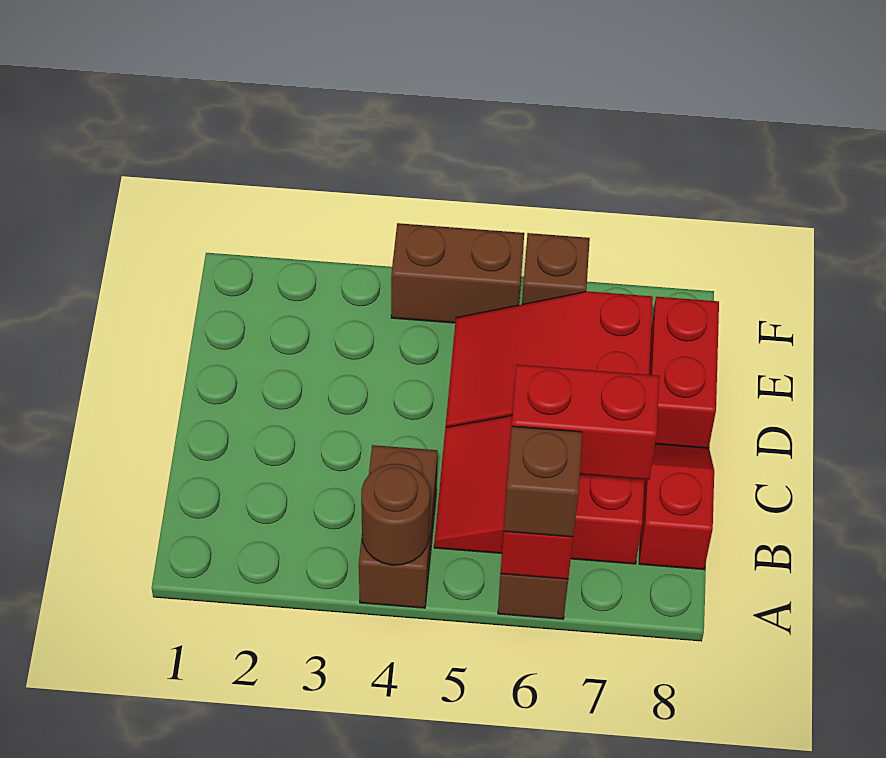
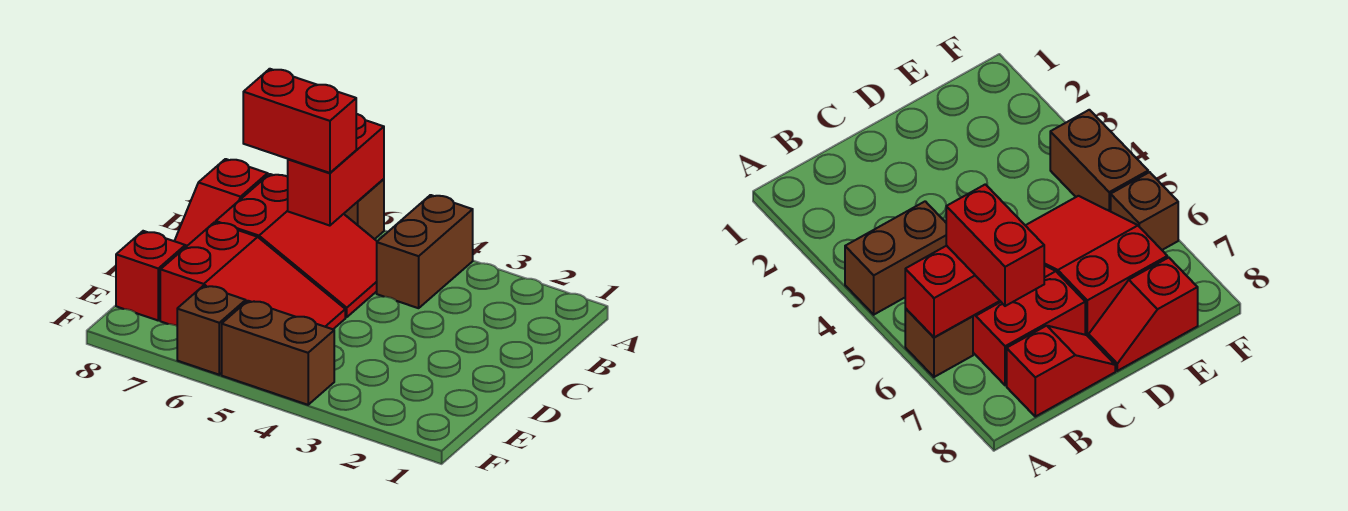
brown round brick A4 level 2 -> none
brown brick A6 level 3 -> none
red brick D8:E8 level 1 -> red slope D8:E8 level 1 top E

